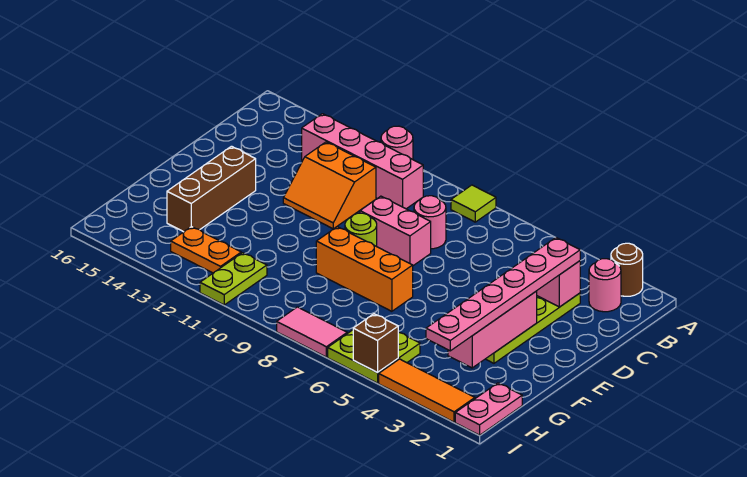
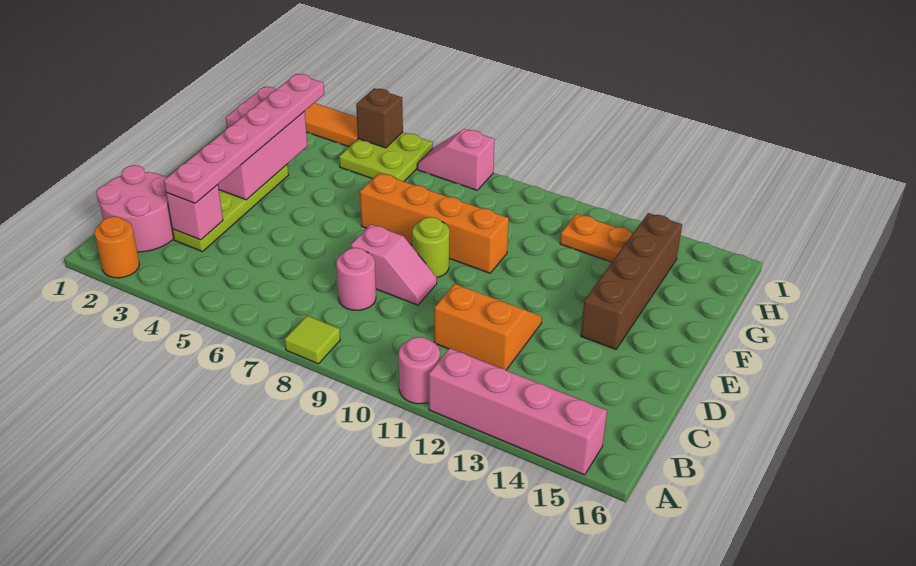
brown round brick A2 level 1 -> orange round brick A2 level 1
pink round brick B2 level 1 -> pink round brick B1:C2 level 1
pink brick B10:B13 level 1 -> pink brick A12:A15 level 1
pink brick D8:D9 level 1 -> pink slope D8:D9 level 1 top 8
brown brick E14:G14 level 1 -> brown brick E14:H14 level 1
orange brick F7:F9 level 1 -> orange brick F7:F10 level 1
lime plate H11:I11 level 1 -> none
pink tile I7:I8 level 1 -> pink slope I7:I8 level 1 top 8

